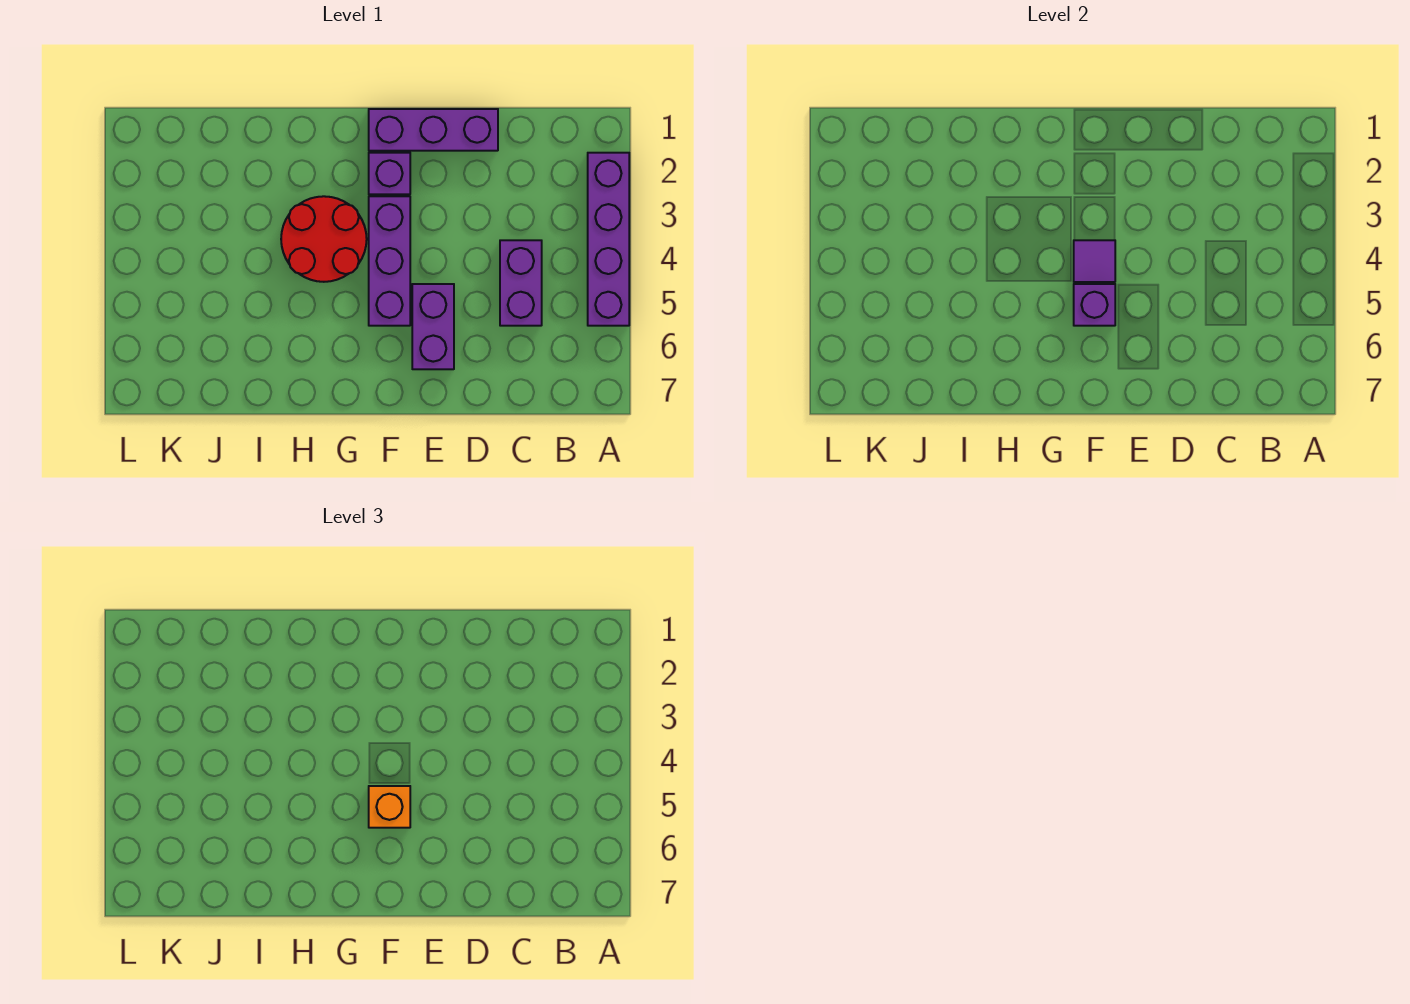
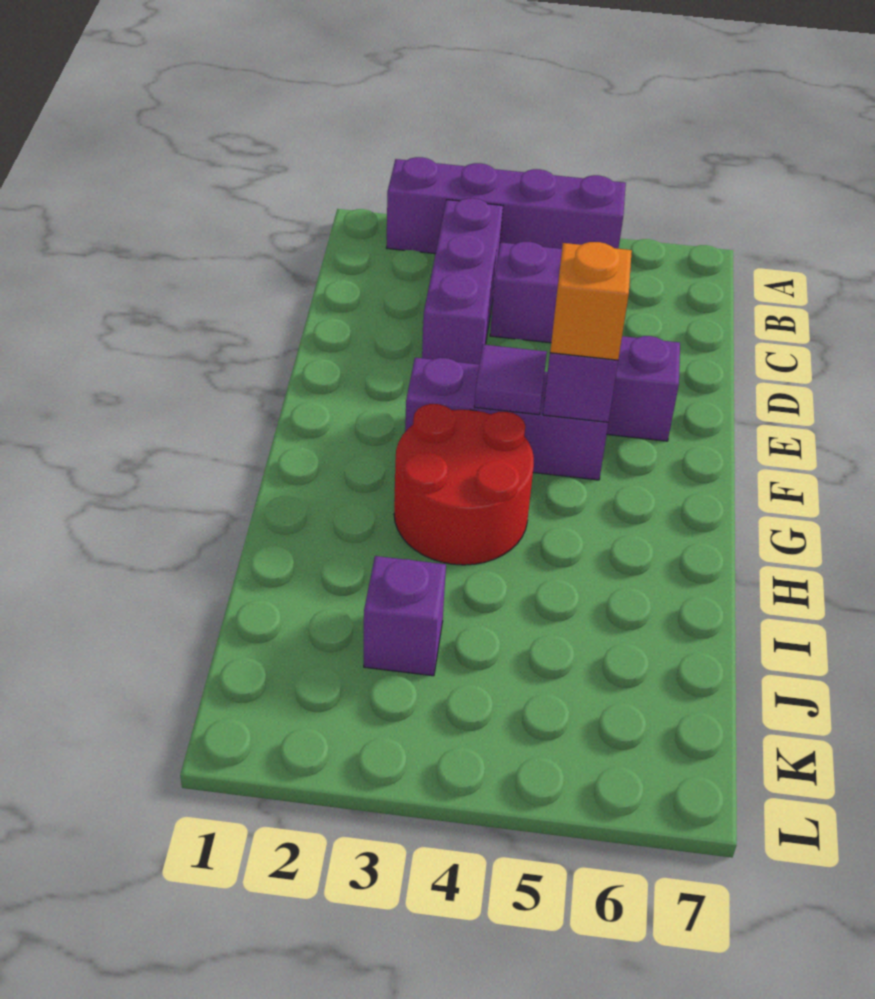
purple brick D1:F1 level 1 -> purple brick B3:D3 level 1
purple brick F2 level 1 -> purple brick J3 level 1

